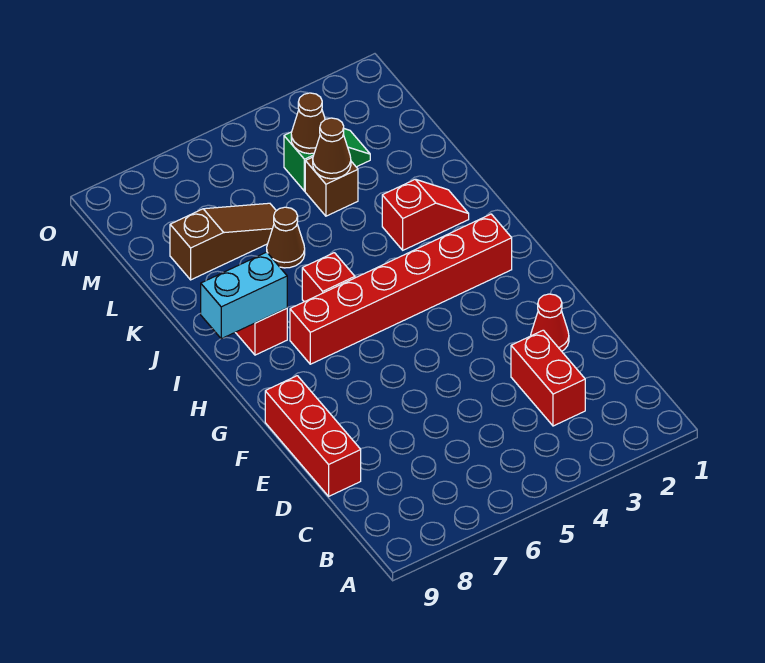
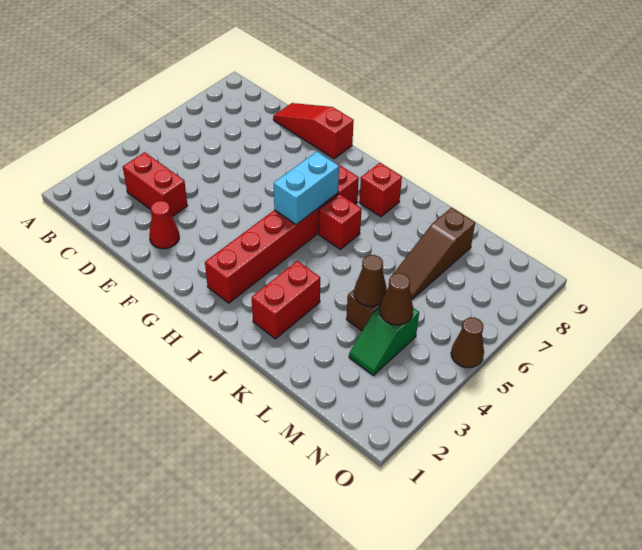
red brick D9:F9 level 1 -> red slope D9:F9 level 1 top F
cyan brick I8:I9 level 2 -> cyan brick H5:H6 level 2
red slope J2:J3 level 1 top 3 -> red brick J2:J3 level 1
brown cone K6 level 1 -> brown cone O5 level 1

